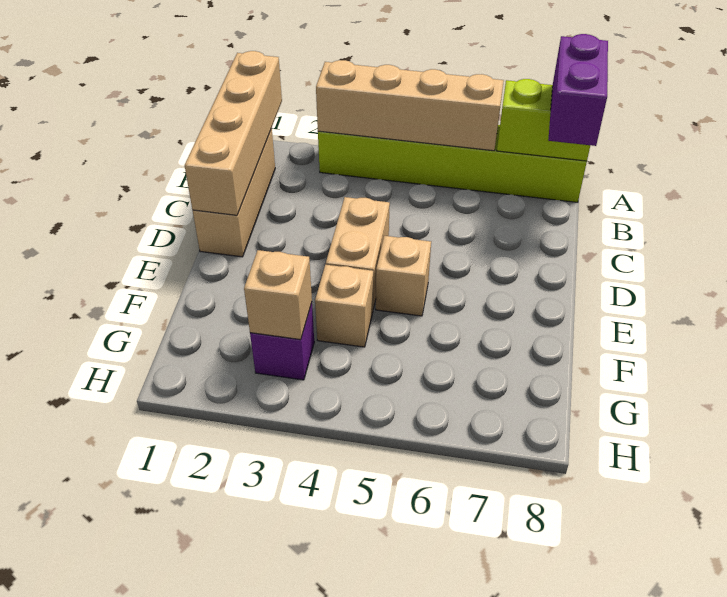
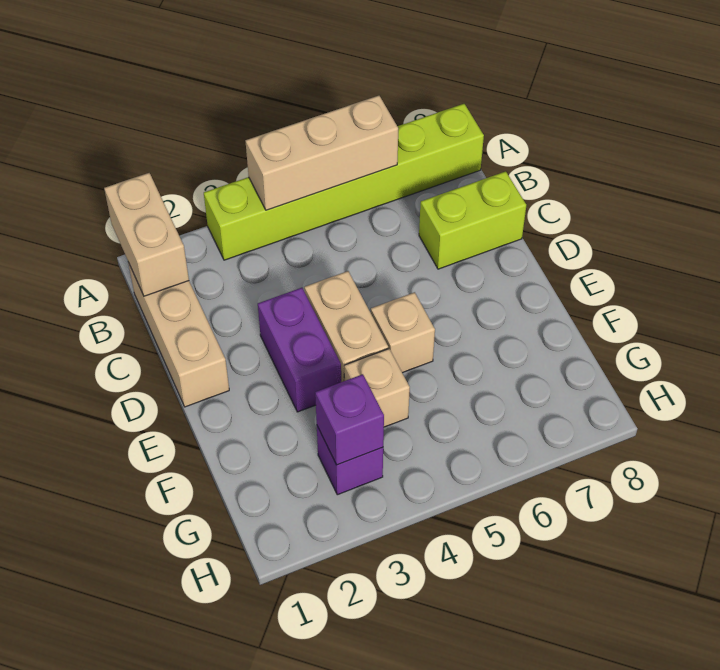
tan brick A1:D1 level 2 -> tan brick A1:B1 level 2
tan brick A3:A6 level 2 -> tan brick A4:A6 level 2
lime brick A7:A8 level 2 -> lime brick C7:C8 level 1
purple brick A8:B8 level 3 -> purple brick D3:E3 level 1
tan brick G3 level 2 -> purple brick G3 level 2

